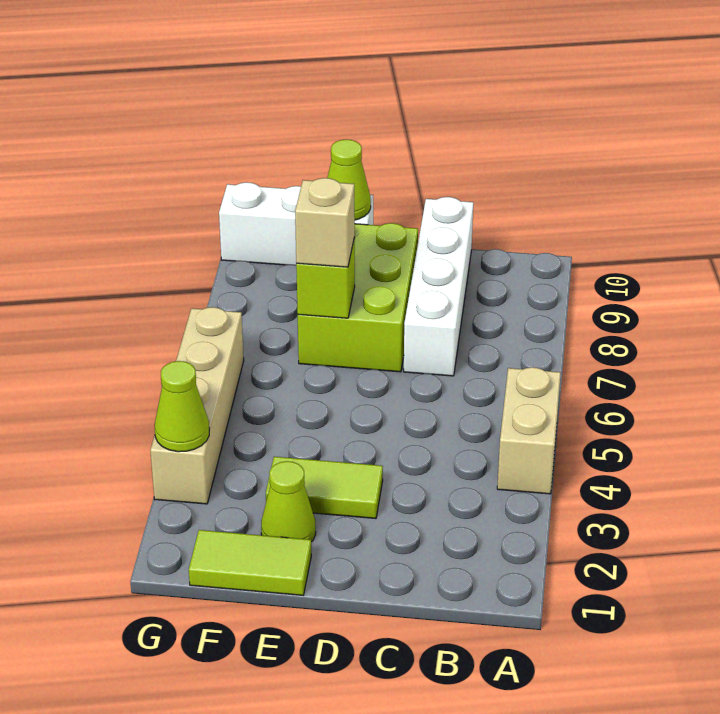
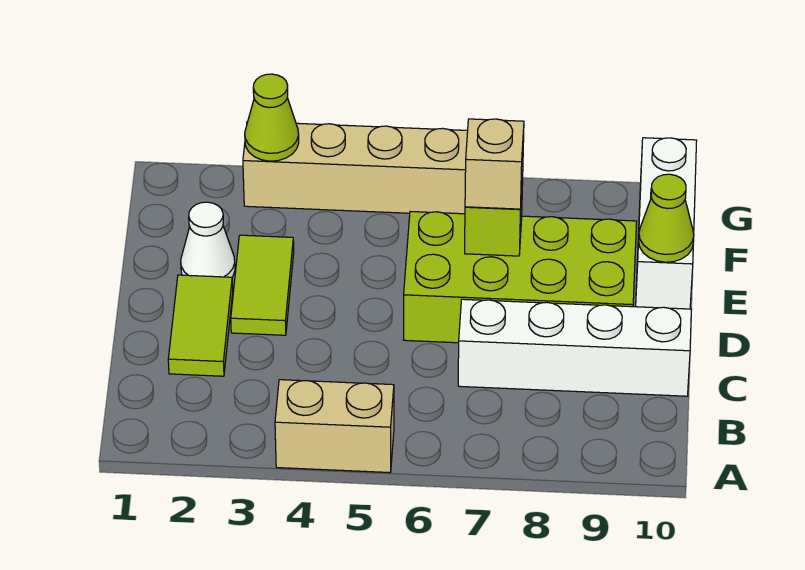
lime brick D7:E9 level 1 -> lime brick D6:E9 level 1
lime tile E1:F1 level 1 -> lime tile C2:D2 level 1
lime cone E2 level 1 -> white cone E2 level 1

